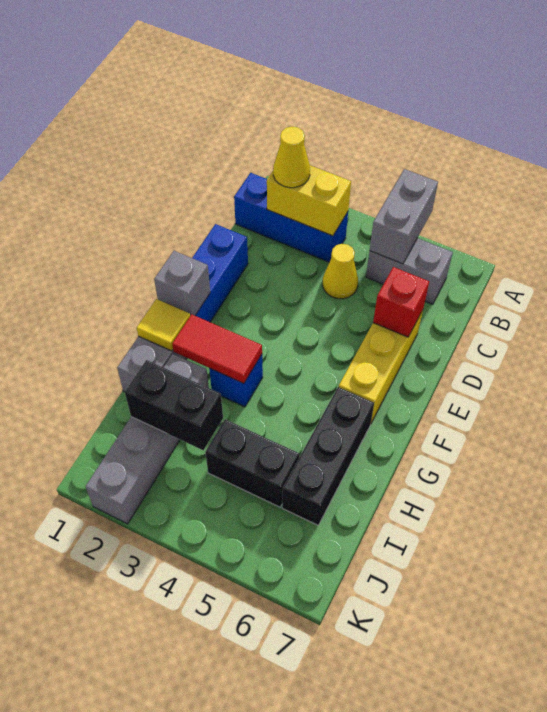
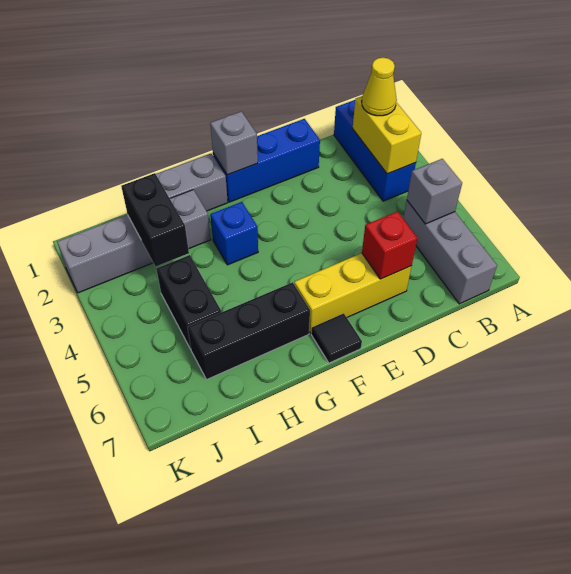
grey brick A5:B5 level 2 -> grey brick B5 level 2
grey brick B5:B6 level 1 -> grey brick B5:B7 level 1
yellow cone C4 level 1 -> none
none -> black tile F7 level 1
yellow tile G1 level 2 -> none
red tile G2:G3 level 2 -> none

